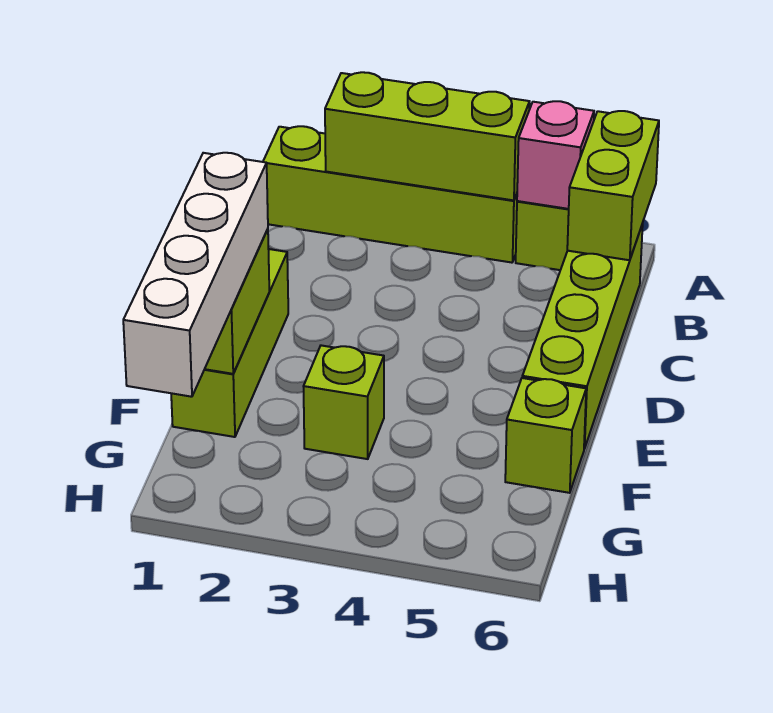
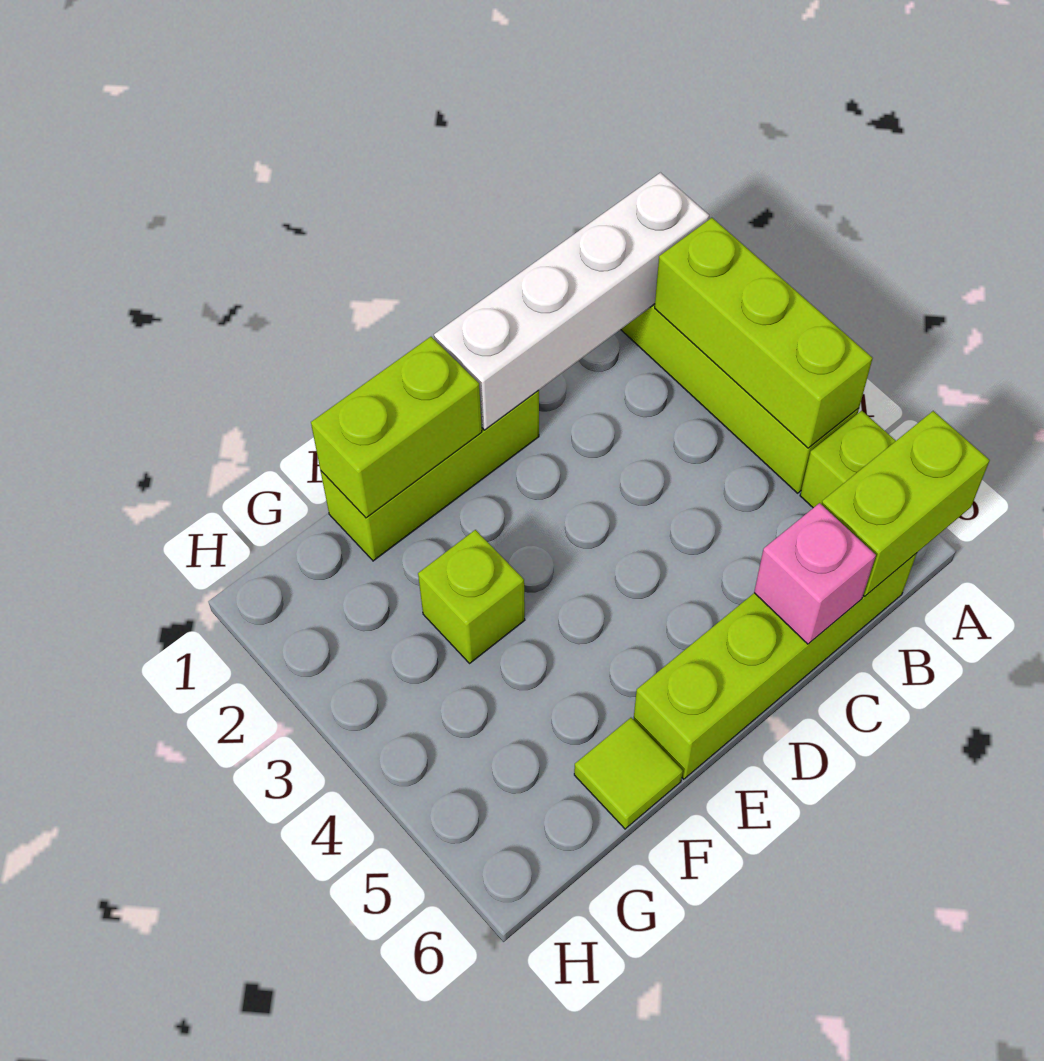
pink brick A5 level 2 -> pink brick C6 level 2
white brick E1:H1 level 3 -> white brick A1:D1 level 2
lime brick F6 level 1 -> lime tile F6 level 1

